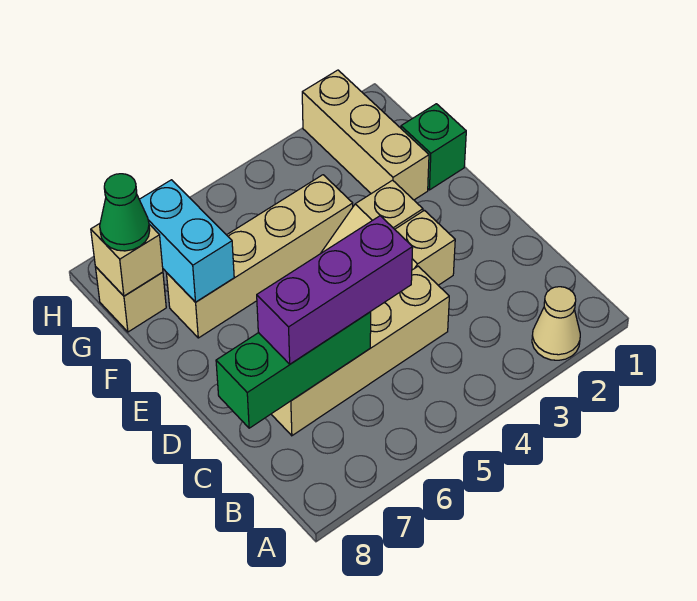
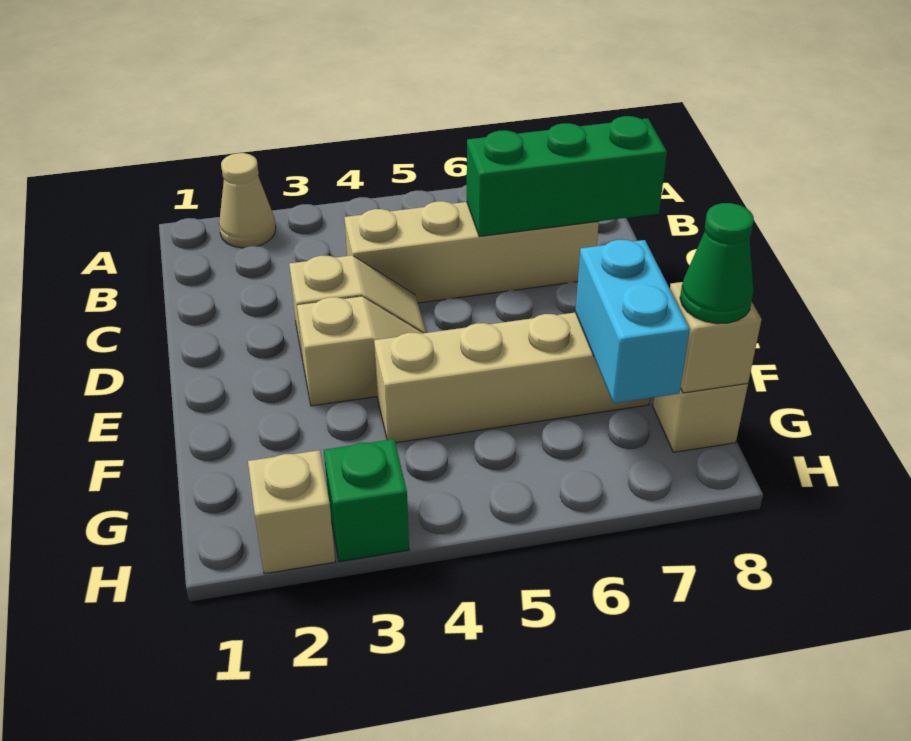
purple brick C5:C7 level 3 -> none
green brick F1 level 1 -> green brick H3 level 1
tan brick F2:H2 level 1 -> tan brick H2 level 1

